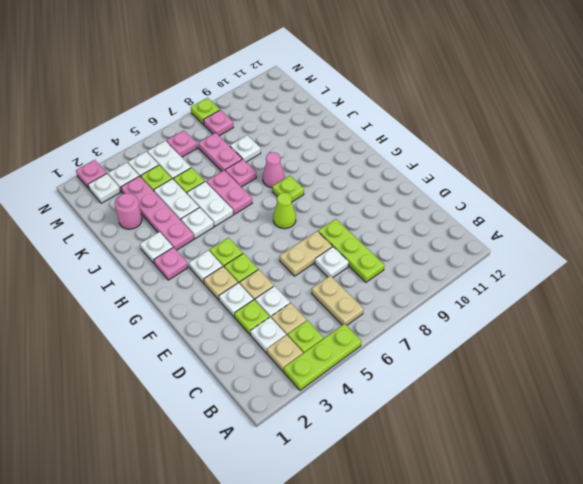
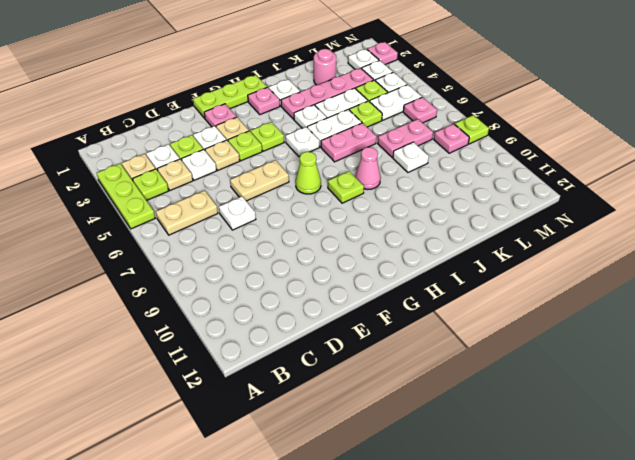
lime plate C8:E8 level 1 -> lime plate F1:H1 level 1
tan plate E6:E7 level 1 -> tan plate E6:F6 level 1
white plate G3 level 1 -> white plate H5 level 1
pink plate J7 level 1 -> pink plate F2 level 1

